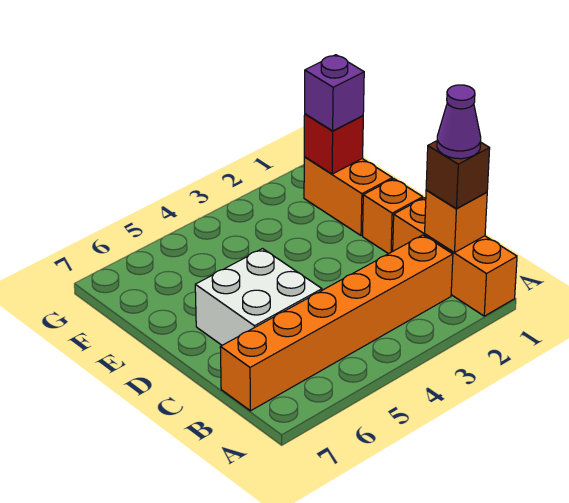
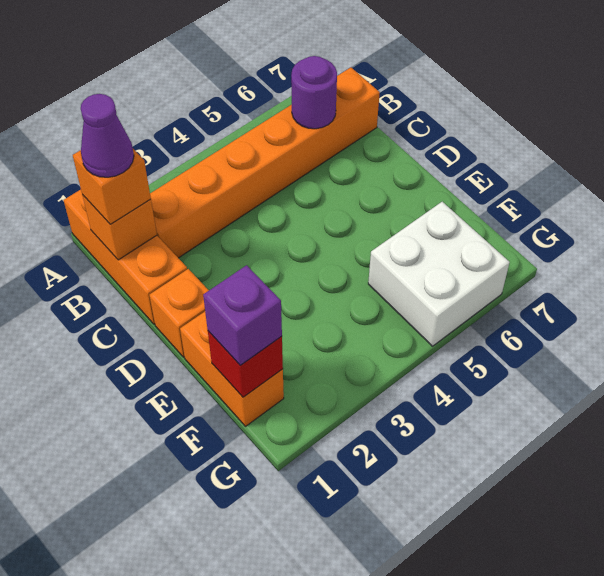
brown brick B1 level 3 -> orange brick B1 level 3
none -> purple round brick B6 level 2
white brick C5:D6 level 1 -> white brick F5:G6 level 1

